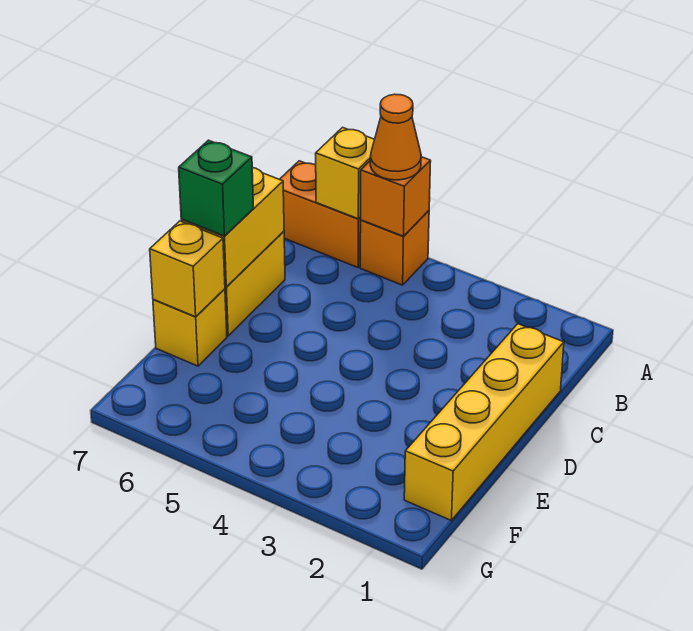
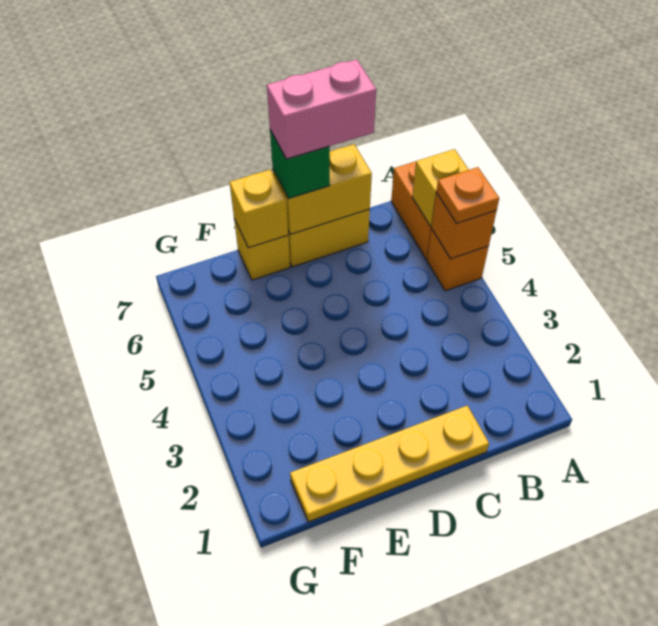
orange cone A5 level 3 -> orange plate A5 level 3
yellow brick C1:F1 level 1 -> yellow plate C1:F1 level 1
none -> pink brick C7:D7 level 4

